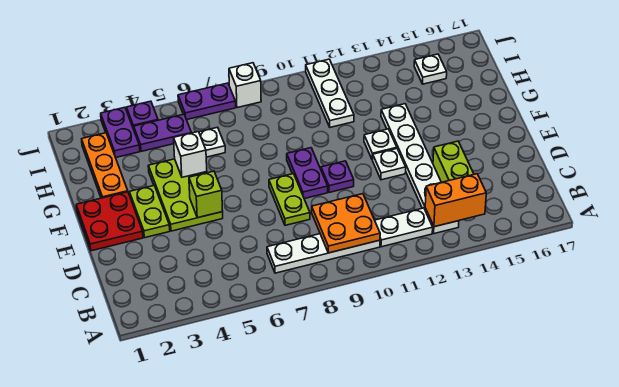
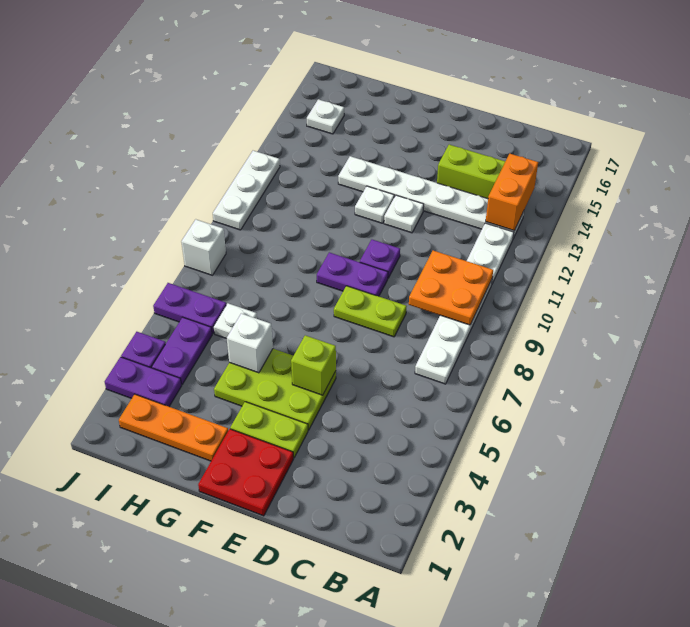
white plate H11:J11 level 1 -> white plate J10:J12 level 1
purple plate J6:J7 level 1 -> purple plate I6:J6 level 1

